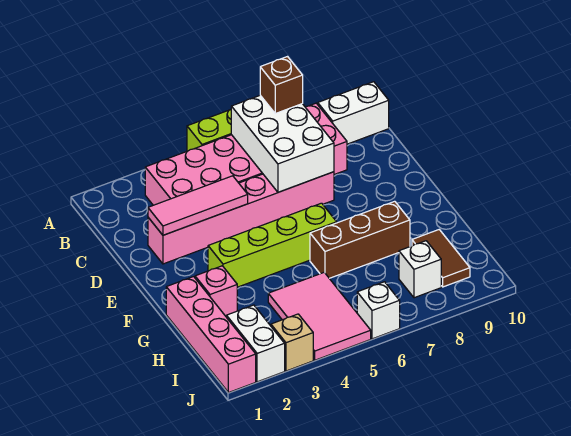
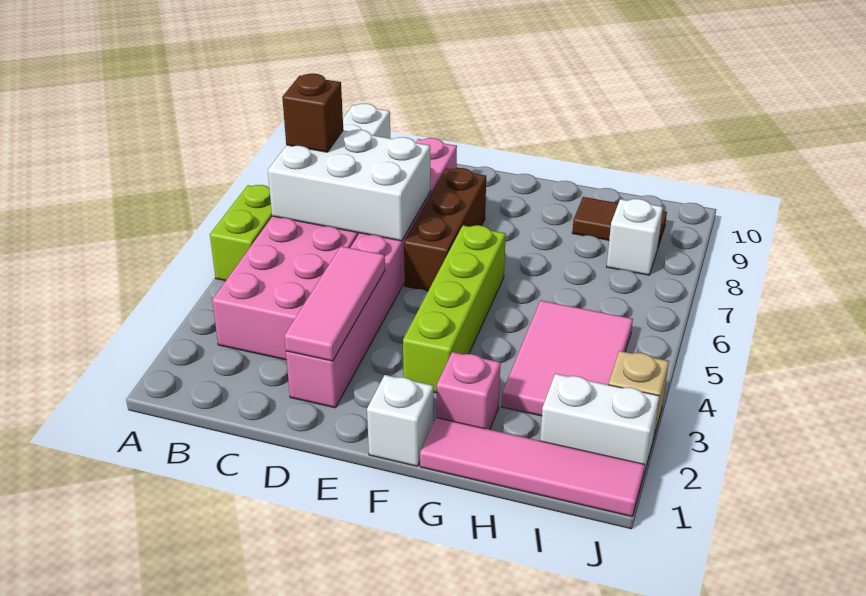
pink brick D2:D7 level 1 -> pink brick D2:D9 level 1
pink brick G1:J1 level 1 -> pink tile G1:J1 level 1
brown brick G6:G8 level 1 -> brown brick E6:E8 level 1
pink tile H4:J5 level 1 -> pink tile H3:I5 level 1
white brick J6 level 1 -> white brick F1 level 1

